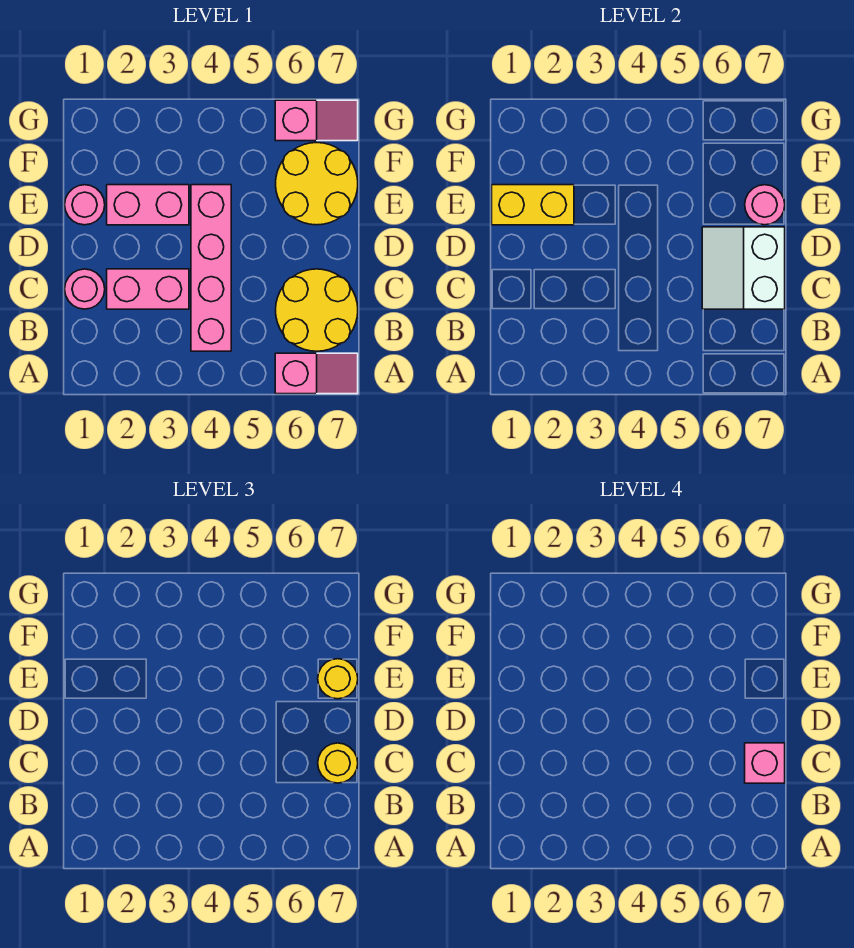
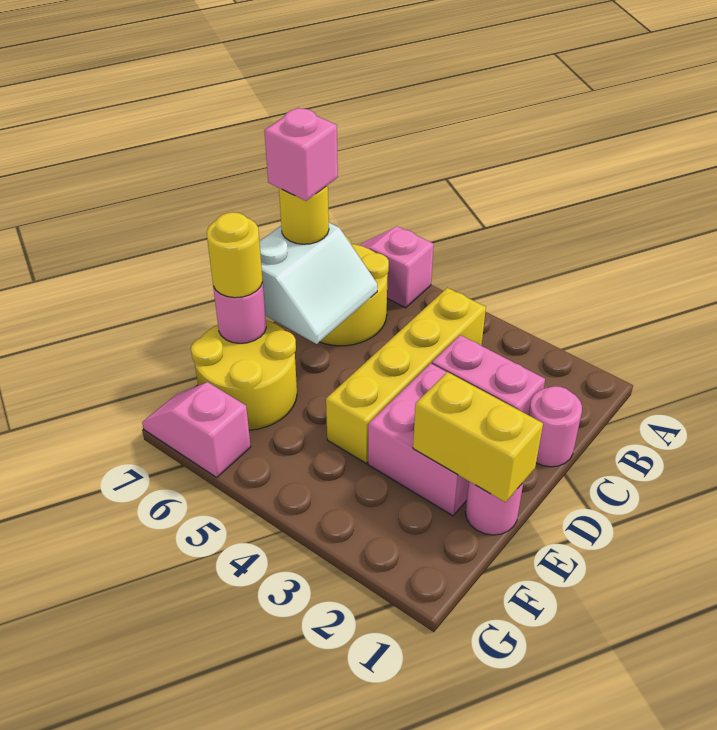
pink brick B4:E4 level 1 -> yellow brick B4:E4 level 1
pink brick E2:E3 level 1 -> pink brick D2:E3 level 1

